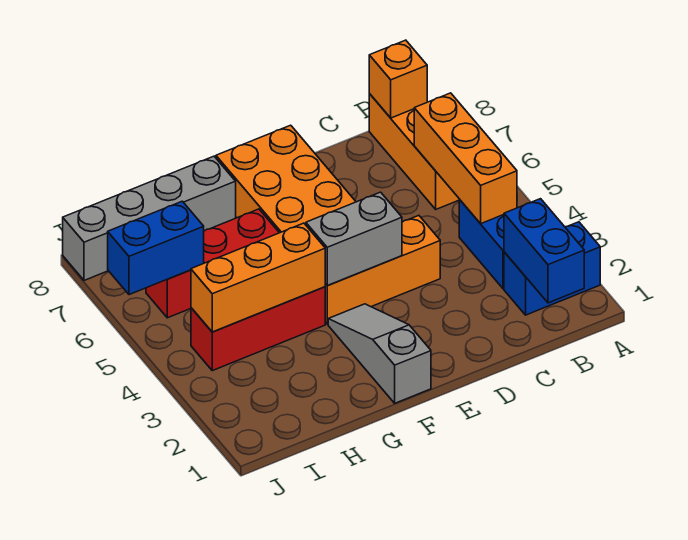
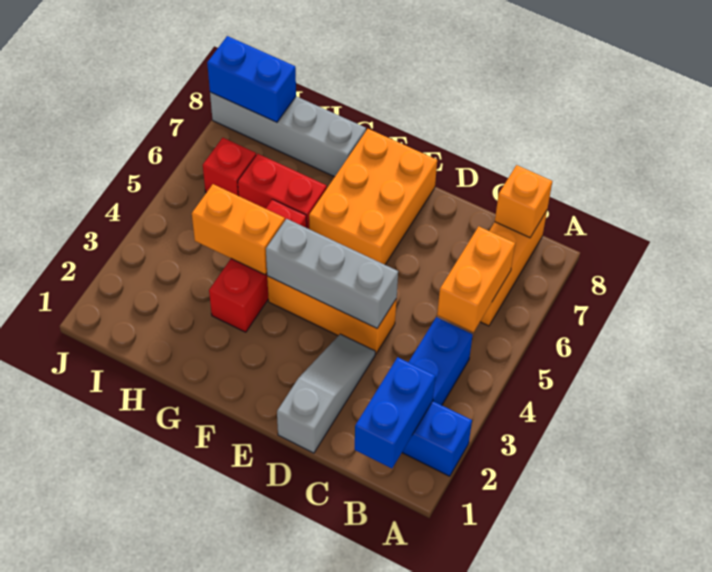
orange brick B4:B6 level 2 -> orange brick B5:B6 level 2
grey brick E4:F4 level 2 -> grey brick D4:F4 level 2
grey slope F1:F3 level 1 top 1 -> grey slope D1:D3 level 1 top 1
red brick G4:I4 level 1 -> red brick G3:G5 level 1
orange brick G4:I4 level 2 -> orange brick G4:H4 level 2
blue brick I6:J6 level 2 -> blue brick I8:J8 level 2

